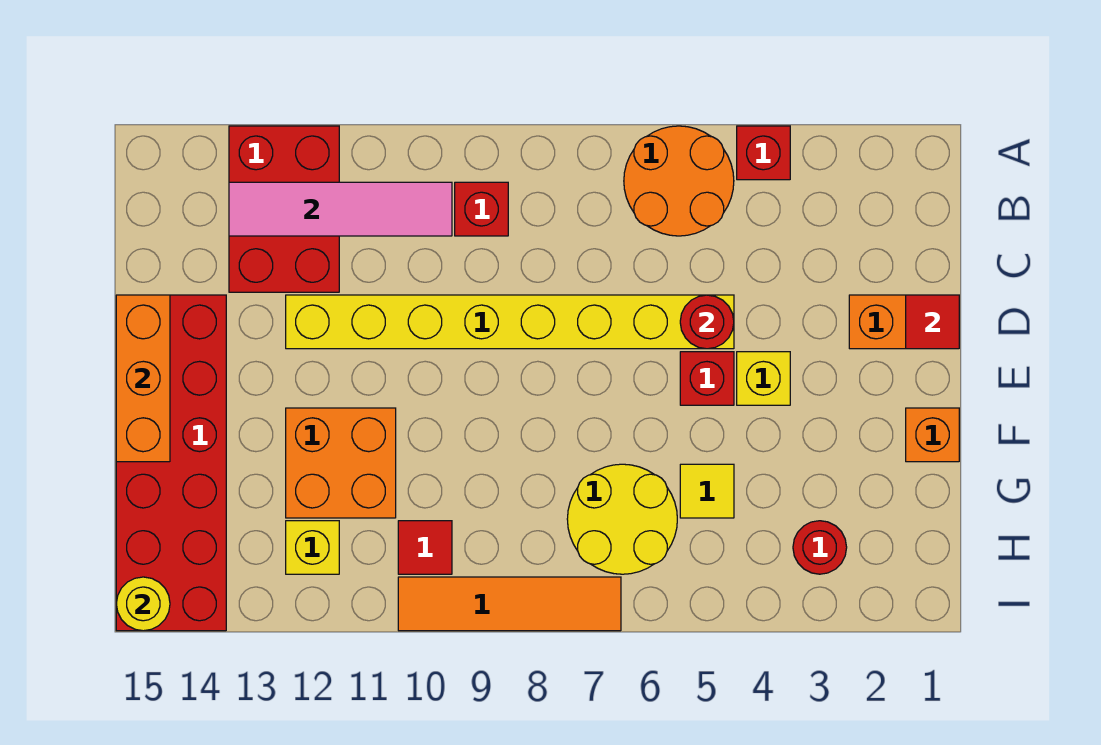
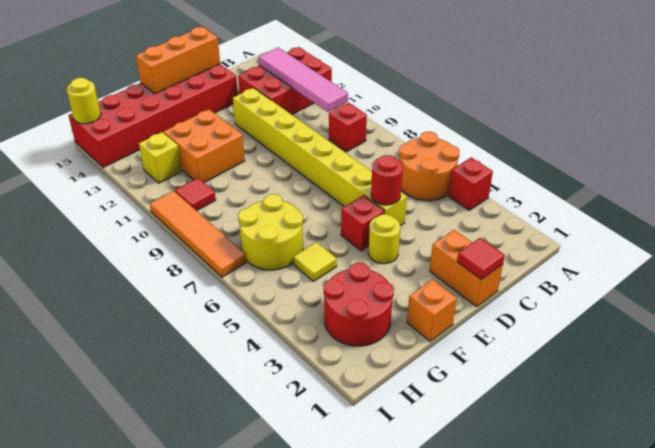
yellow brick E4 level 1 -> yellow round brick E4 level 1
red round brick H3 level 1 -> red round brick G2:H3 level 1

